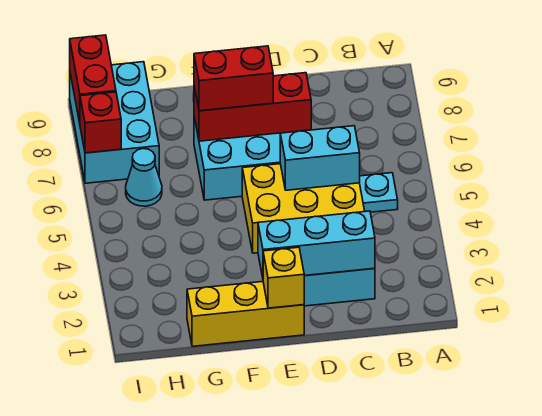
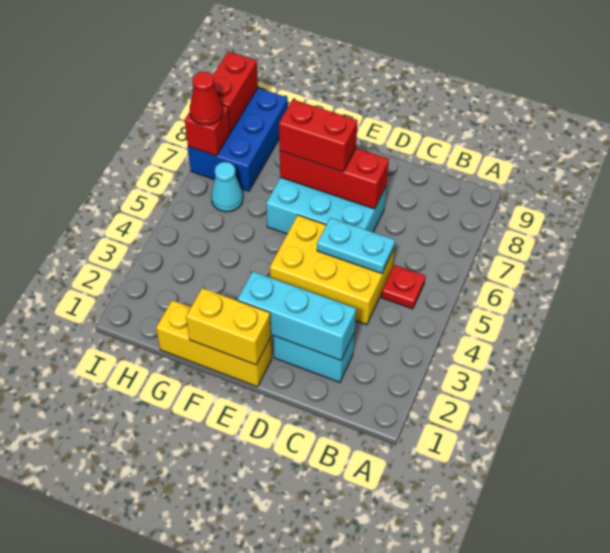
cyan plate B5 level 1 -> red plate B5 level 1
cyan brick C5:D5 level 2 -> cyan plate C5:D5 level 2
yellow brick E1 level 2 -> yellow brick E1:F1 level 2
cyan brick H7:I9 level 1 -> blue brick H7:I9 level 1
none -> red cone I7 level 3

